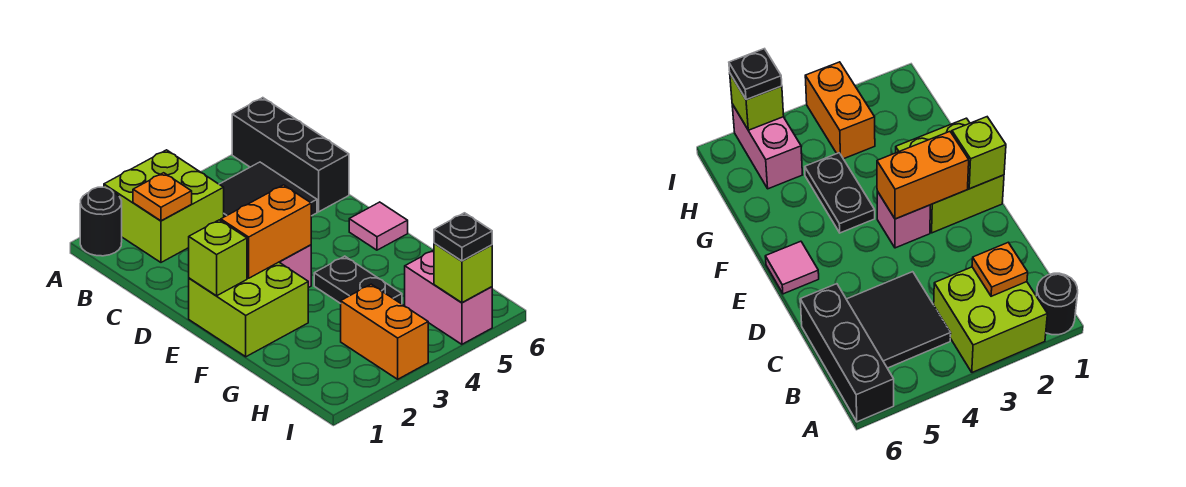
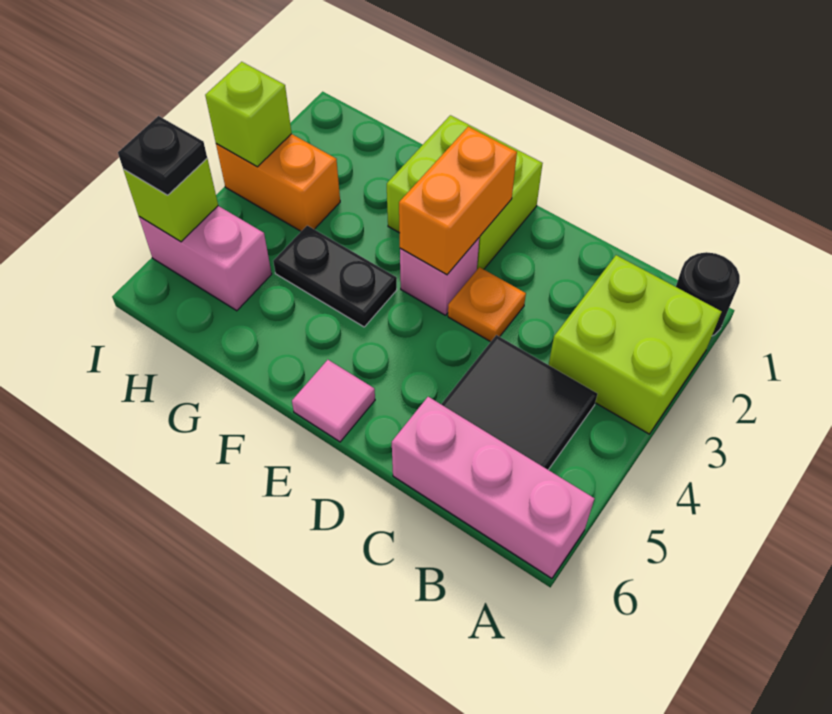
black brick A6:C6 level 1 -> pink brick A6:C6 level 1
orange plate B2 level 2 -> orange plate D3 level 1
lime brick E1 level 2 -> lime brick I3 level 2

